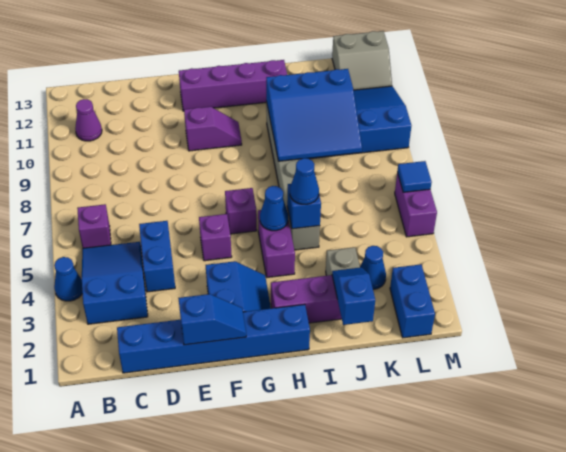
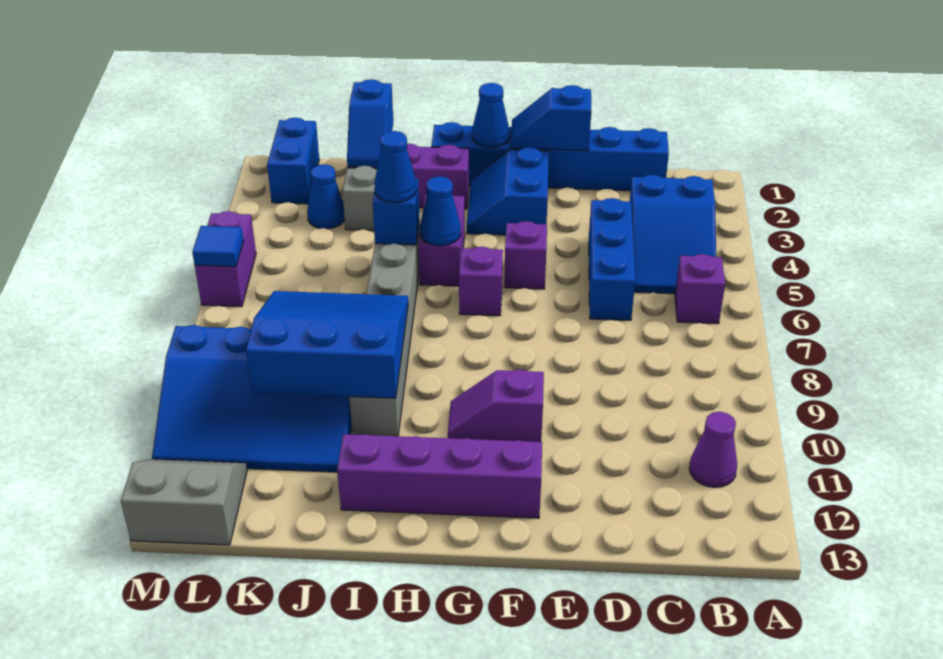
blue cone A4 level 1 -> blue cone G1 level 2
blue brick D4:D5 level 1 -> blue brick D4:D6 level 1

